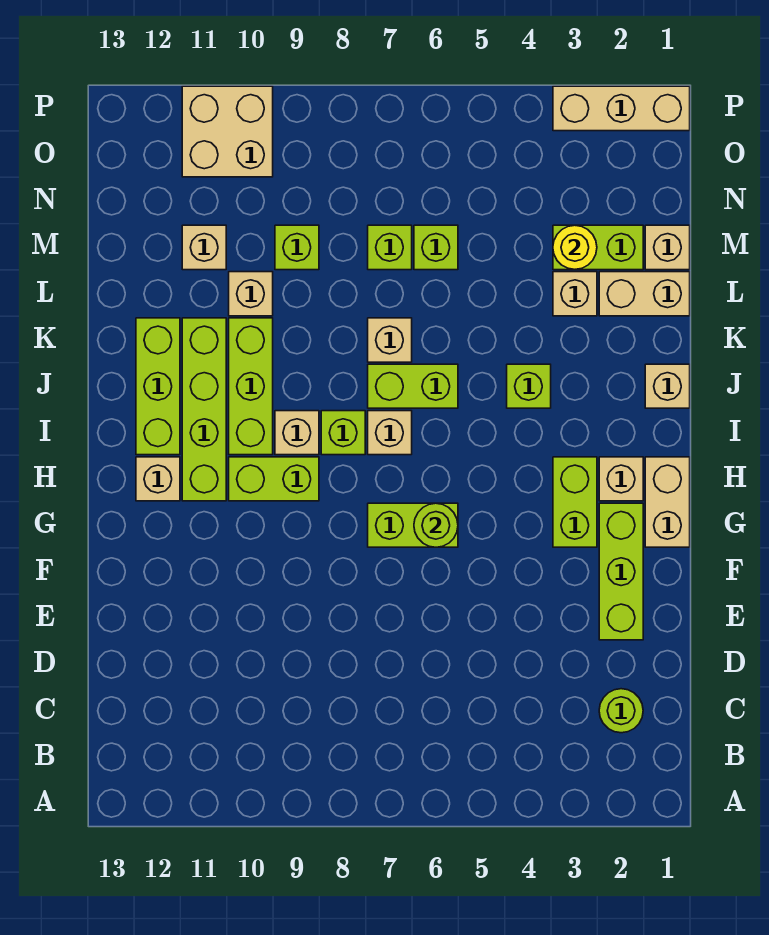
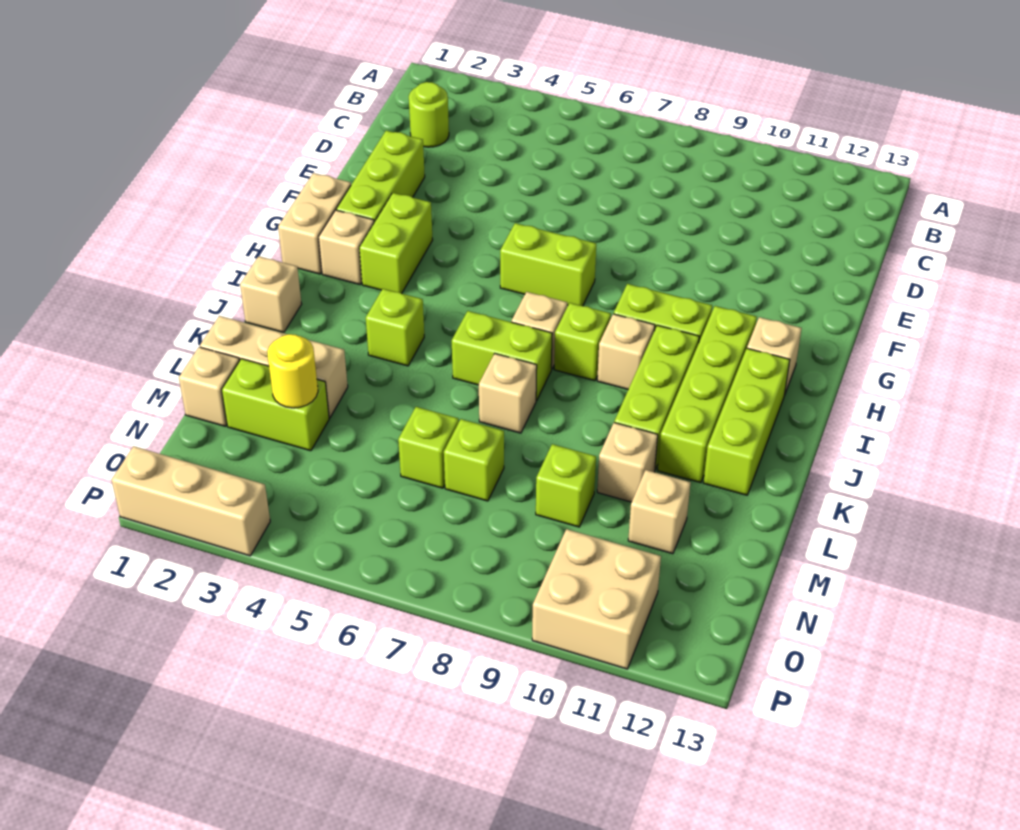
lime round brick G6 level 2 -> none

